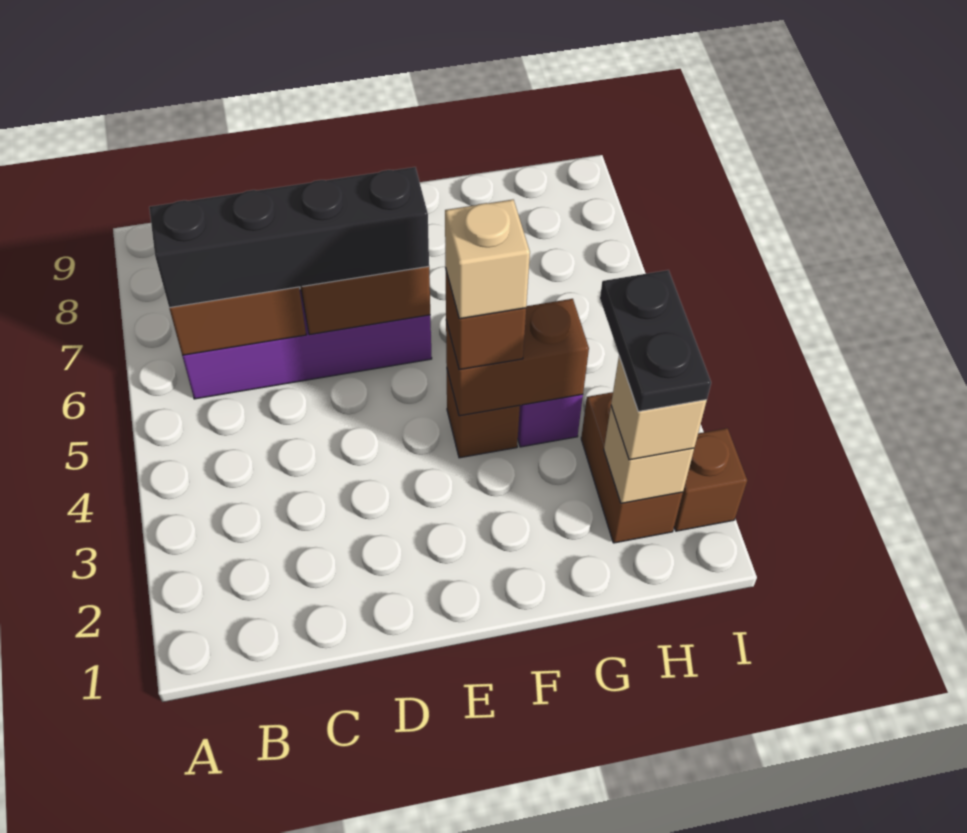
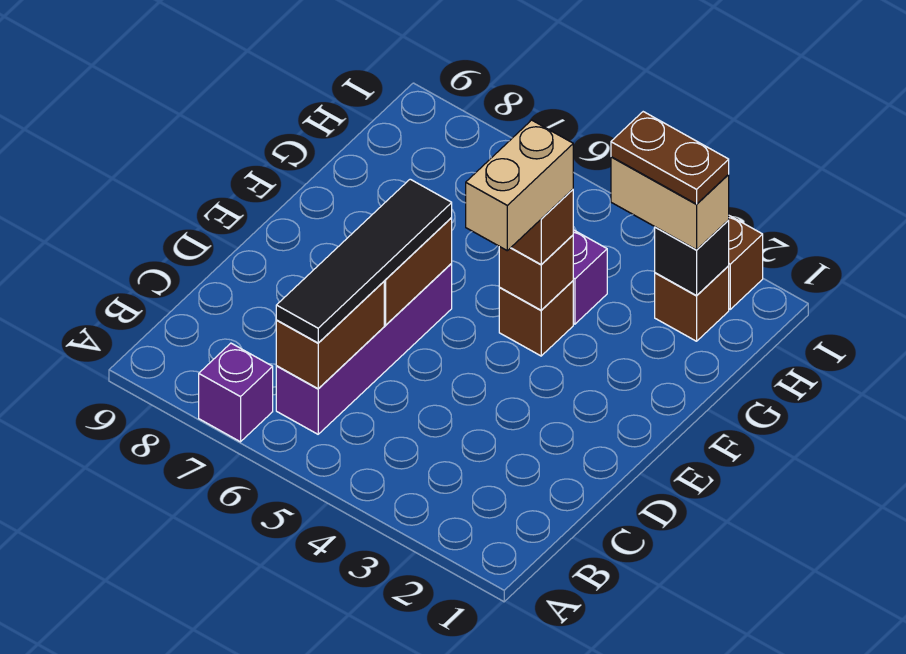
none -> purple brick A7 level 1
black brick B6:E6 level 3 -> black tile B6:E6 level 3
brown brick F4:G4 level 2 -> brown brick F4 level 2
tan brick F4 level 4 -> tan brick E4:F4 level 4
brown brick H2:H3 level 1 -> brown brick H2 level 1
tan brick H2 level 2 -> black brick H2 level 2
tan brick H2 level 3 -> tan brick H2:H3 level 3
black plate H2:H3 level 4 -> brown plate H2:H3 level 4

